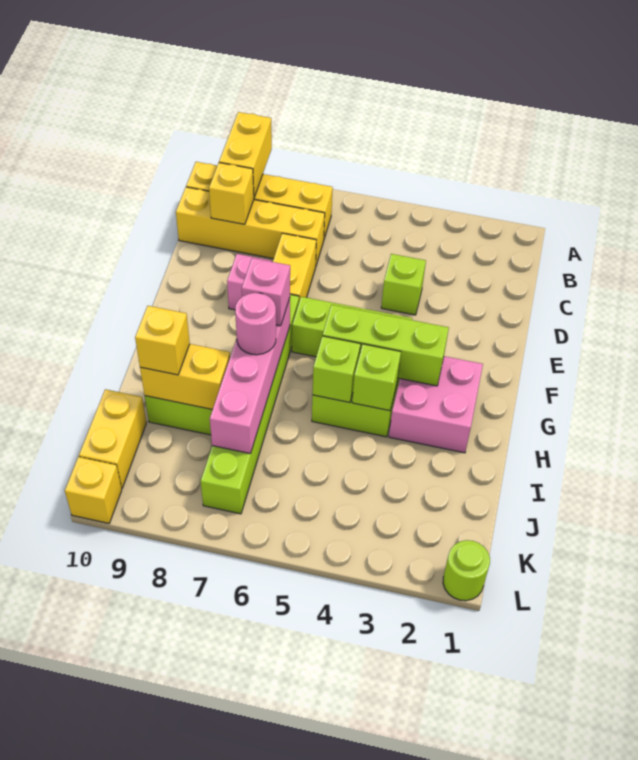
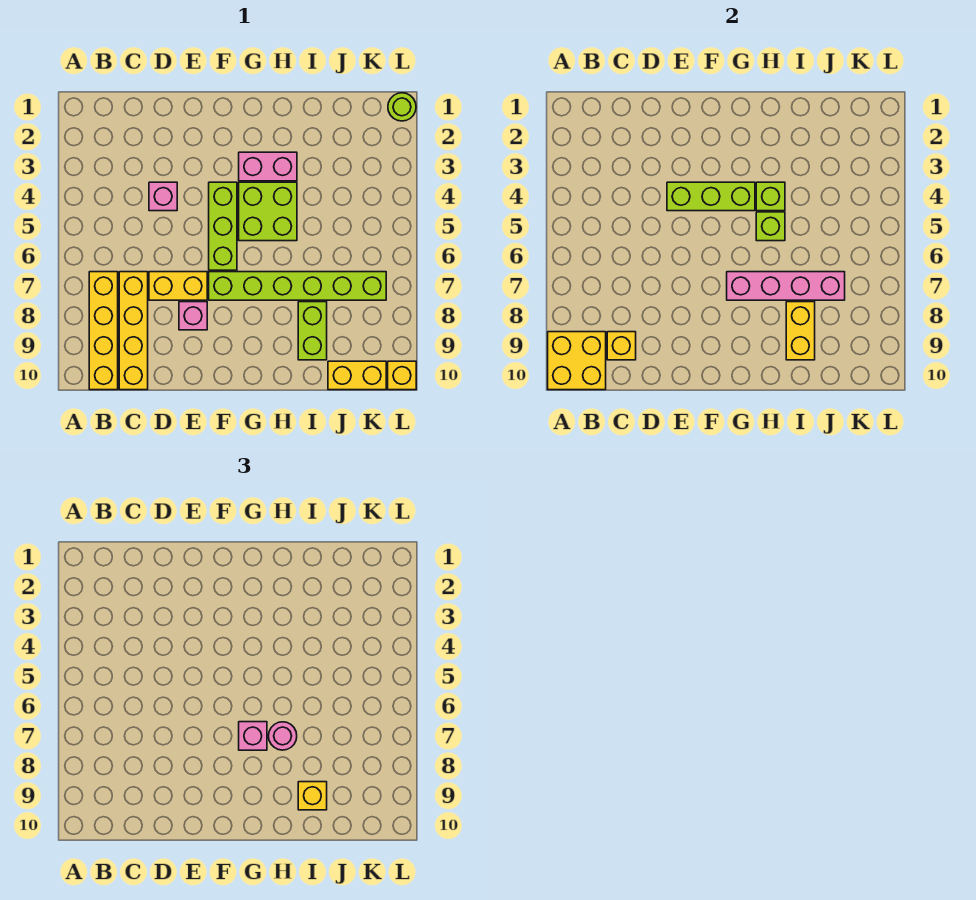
yellow brick A9:B9 level 2 -> yellow brick A9:B10 level 2
lime brick D4 level 1 -> pink brick D4 level 1
pink brick G2:H3 level 1 -> pink brick G3:H3 level 1
lime brick G3:G5 level 2 -> lime brick E4:G4 level 2

